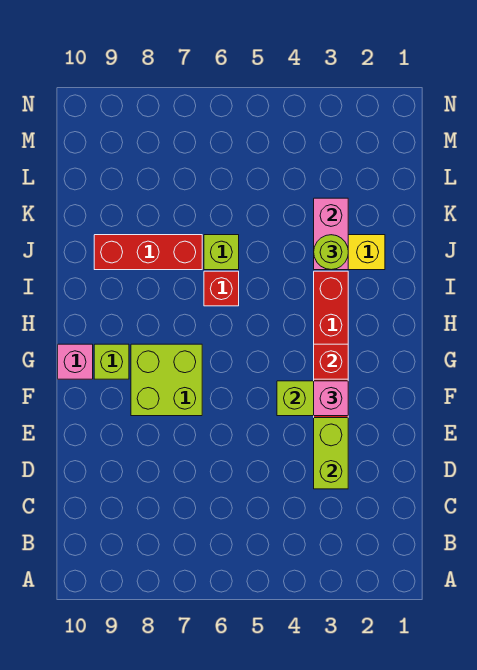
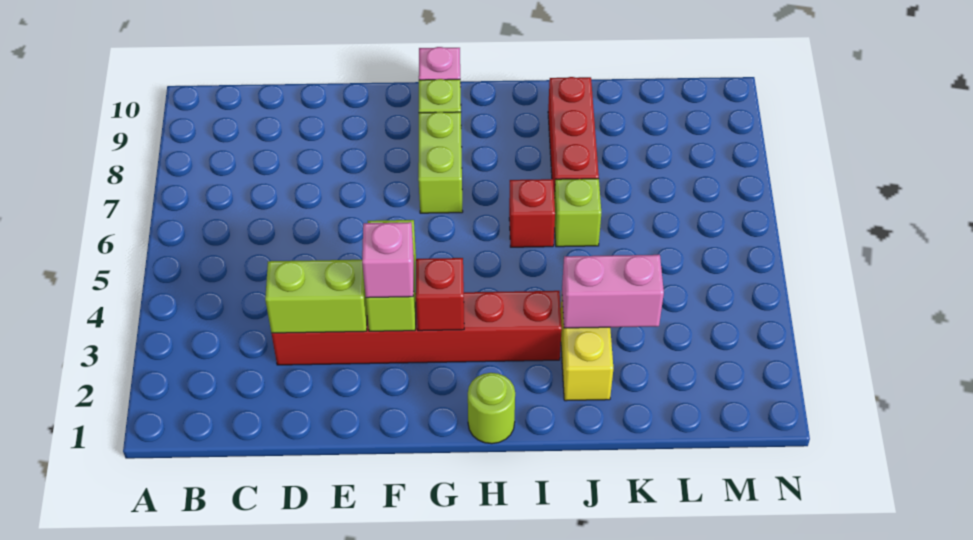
lime brick F7:G8 level 1 -> lime brick G7:G8 level 1
lime round brick J3 level 3 -> lime round brick H1 level 1

